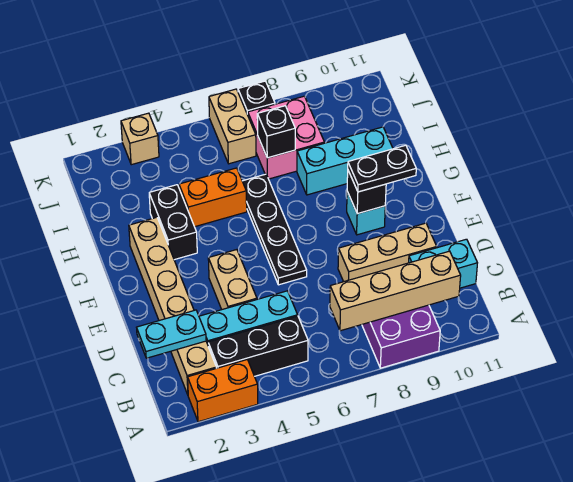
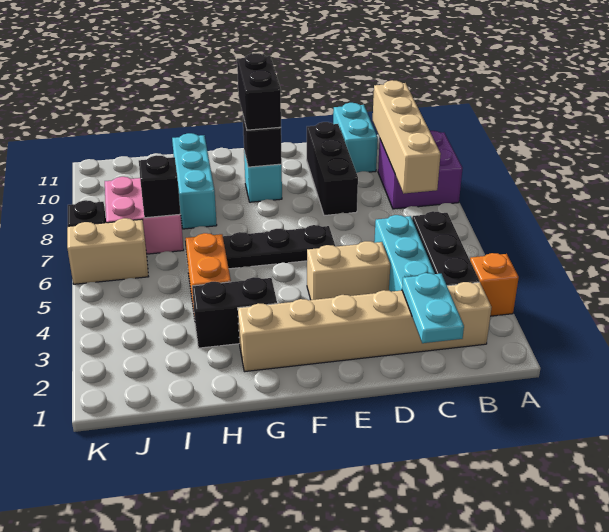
orange brick A2:A3 level 1 -> orange brick A3 level 1
tan brick D8:D10 level 1 -> black brick D8:D10 level 1
black plate F9:F10 level 3 -> black brick F9:F10 level 3
tan brick K3 level 1 -> none

